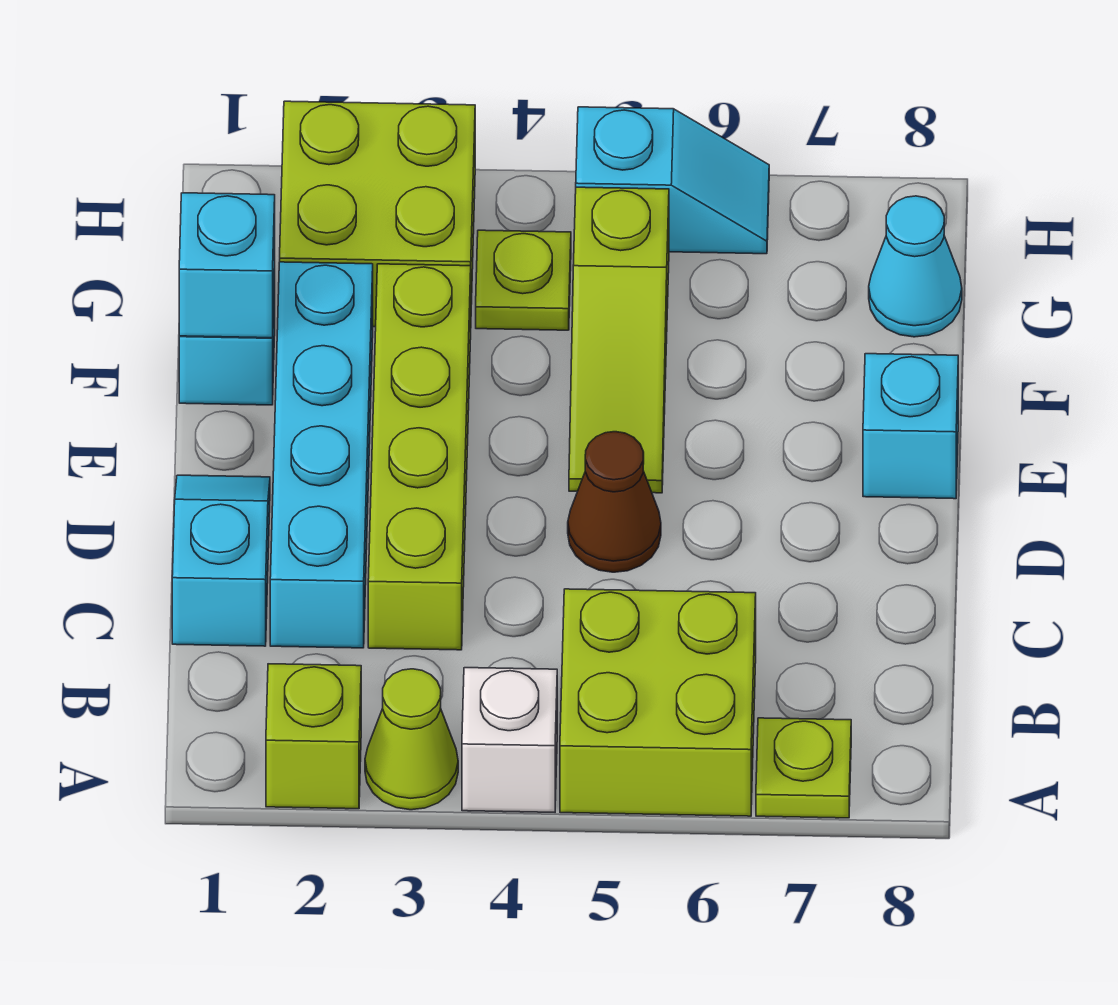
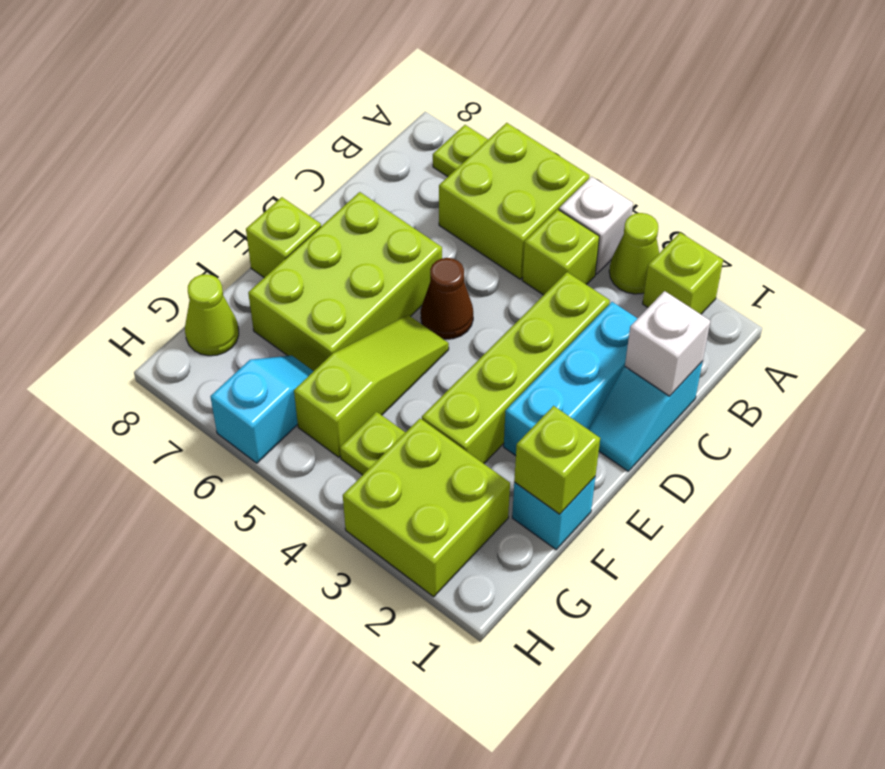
none -> lime brick B4 level 1
none -> white brick C1 level 2
cyan brick C2:F2 level 1 -> cyan brick C2:E2 level 1
none -> lime brick D6:F7 level 1
cyan brick E8 level 1 -> lime brick E8 level 1
cyan brick F1 level 2 -> lime brick F1 level 2
cyan cone G8 level 1 -> lime cone G8 level 1
cyan slope H5:H6 level 1 top 5 -> cyan slope G6:H6 level 1 top H

